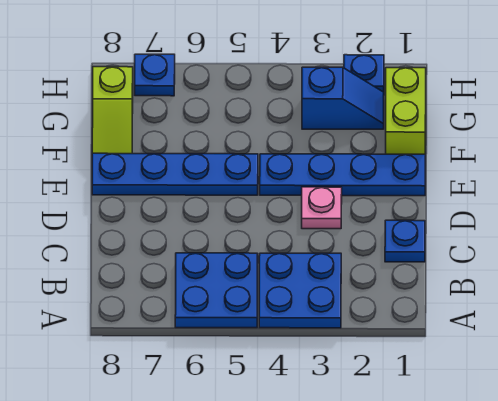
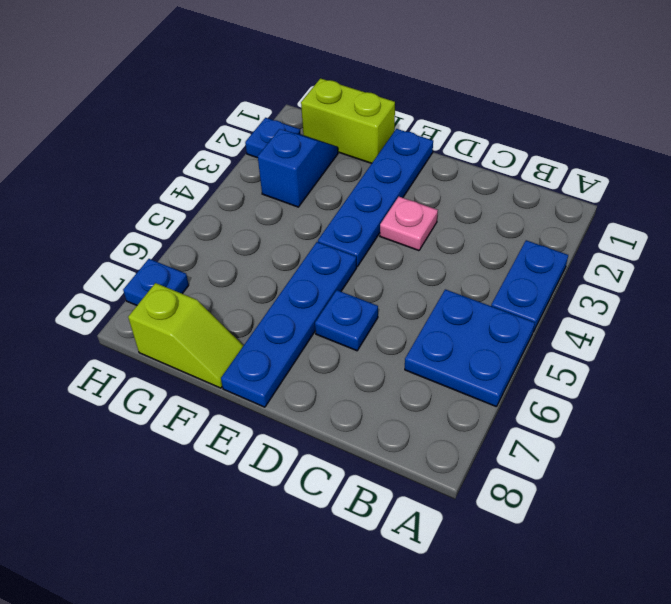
blue plate A3:B4 level 1 -> blue plate A3:A4 level 1
blue plate C1 level 1 -> blue plate D6 level 1

